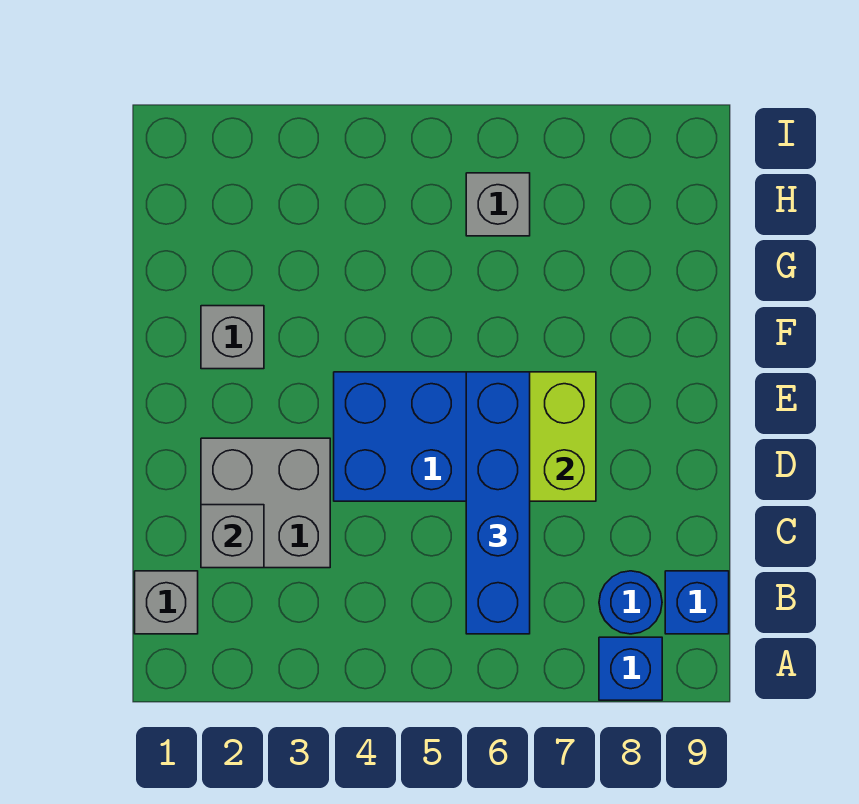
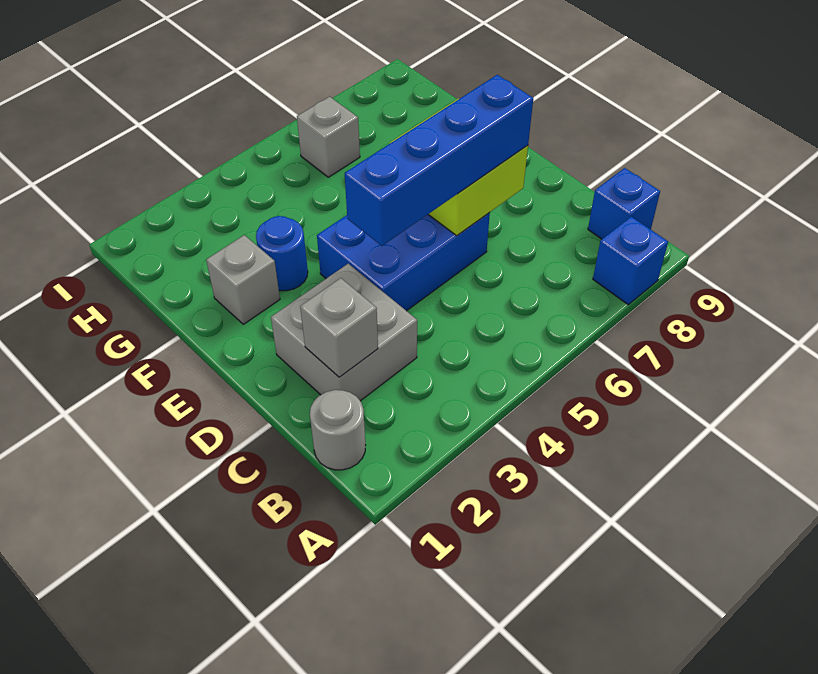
grey brick B1 level 1 -> grey round brick B1 level 1
blue brick B6:E6 level 3 -> blue brick D4:D7 level 3
blue round brick B8 level 1 -> blue round brick F3 level 1

